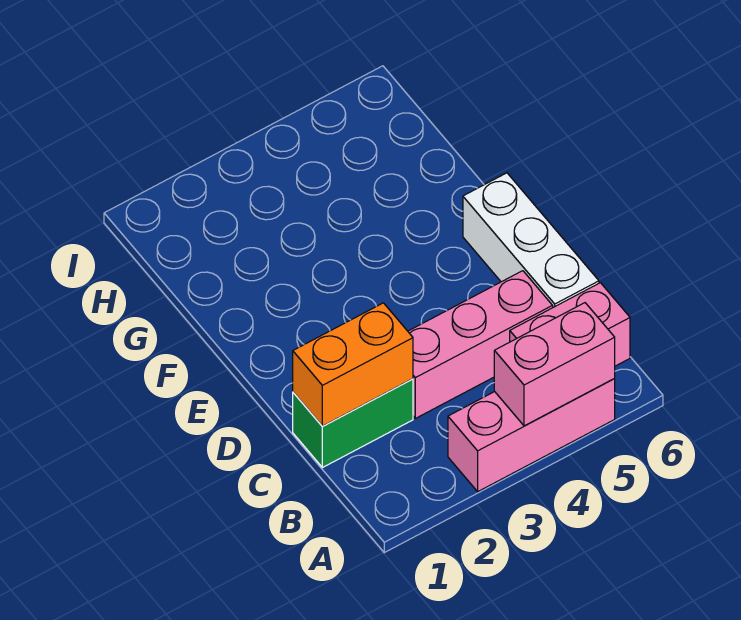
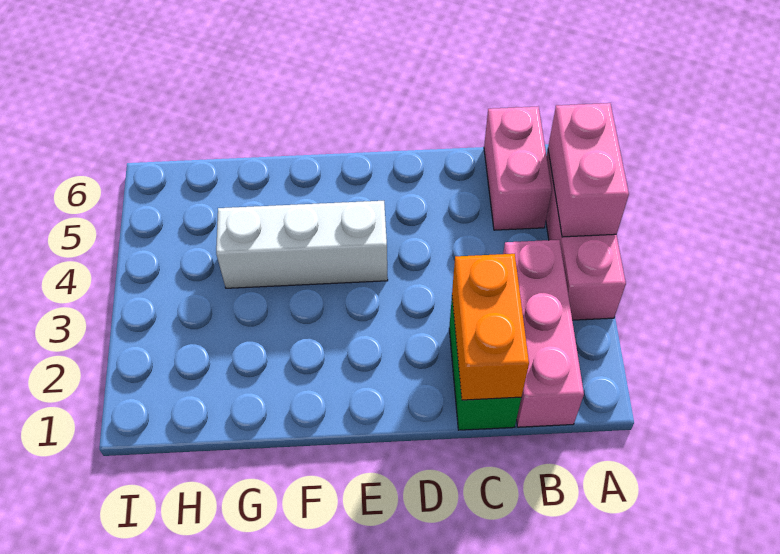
pink brick C3:C5 level 1 -> pink brick B1:B3 level 1
white brick C6:E6 level 1 -> white brick E4:G4 level 1

